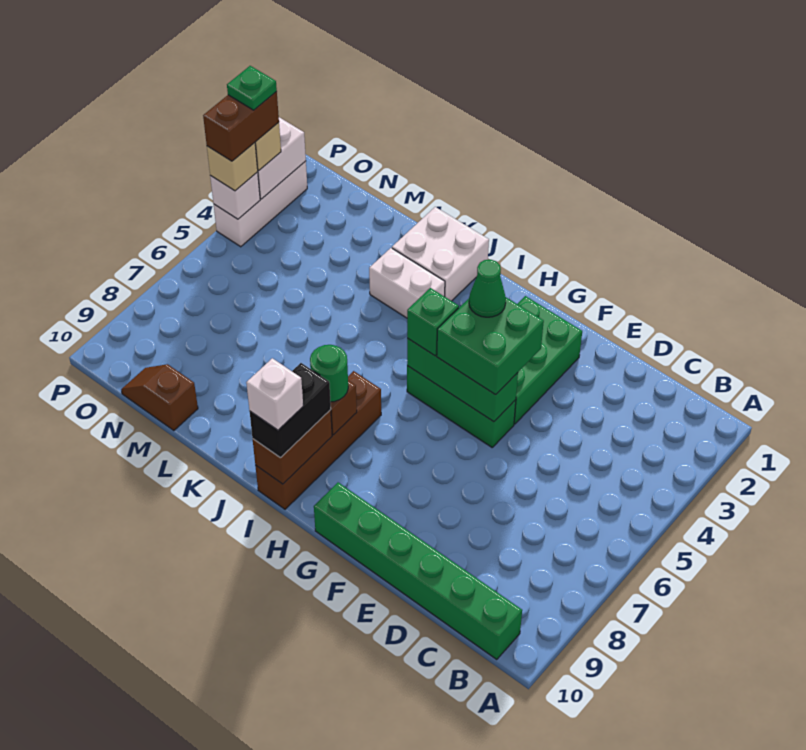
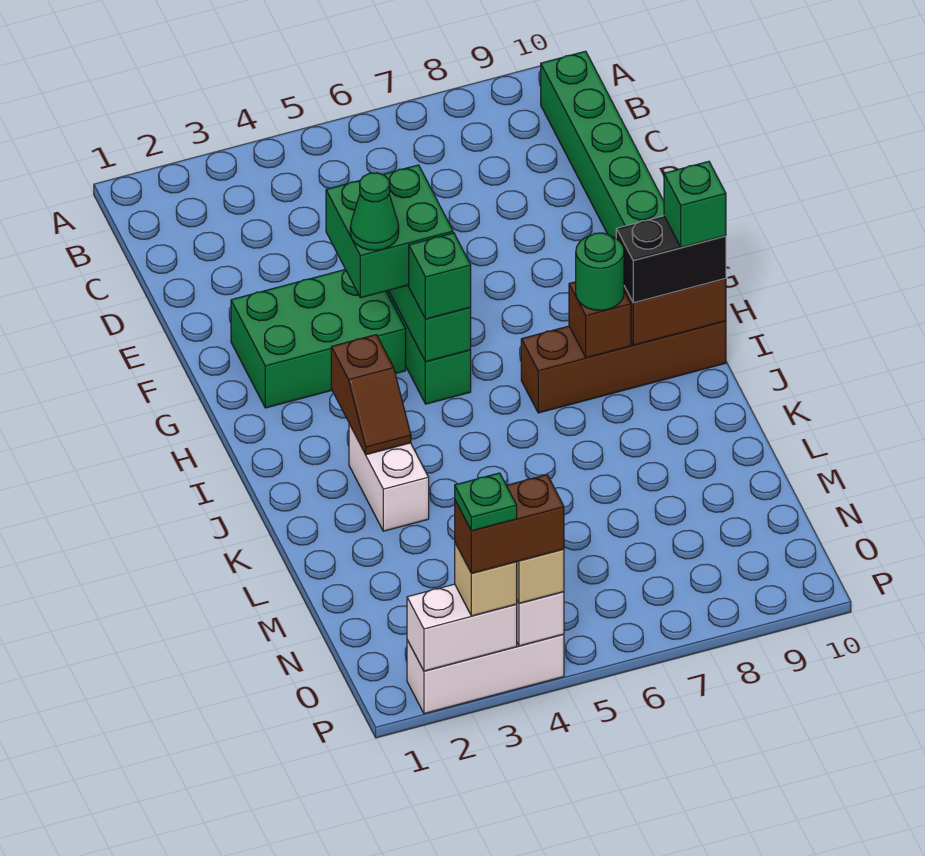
white brick I10 level 4 -> green brick I10 level 4
white brick J1:K2 level 1 -> none
brown slope M10:N10 level 1 top M -> brown slope I3:J3 level 2 top I

